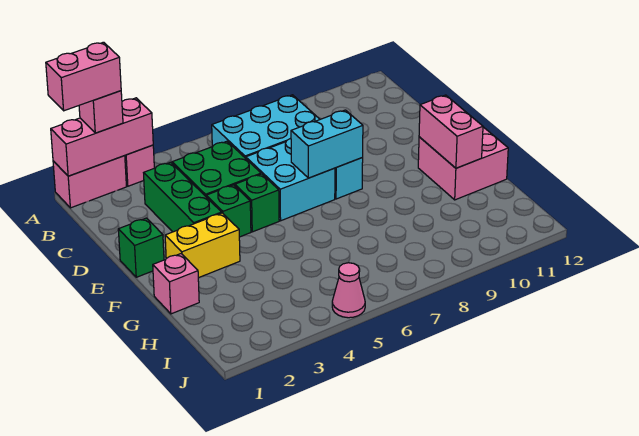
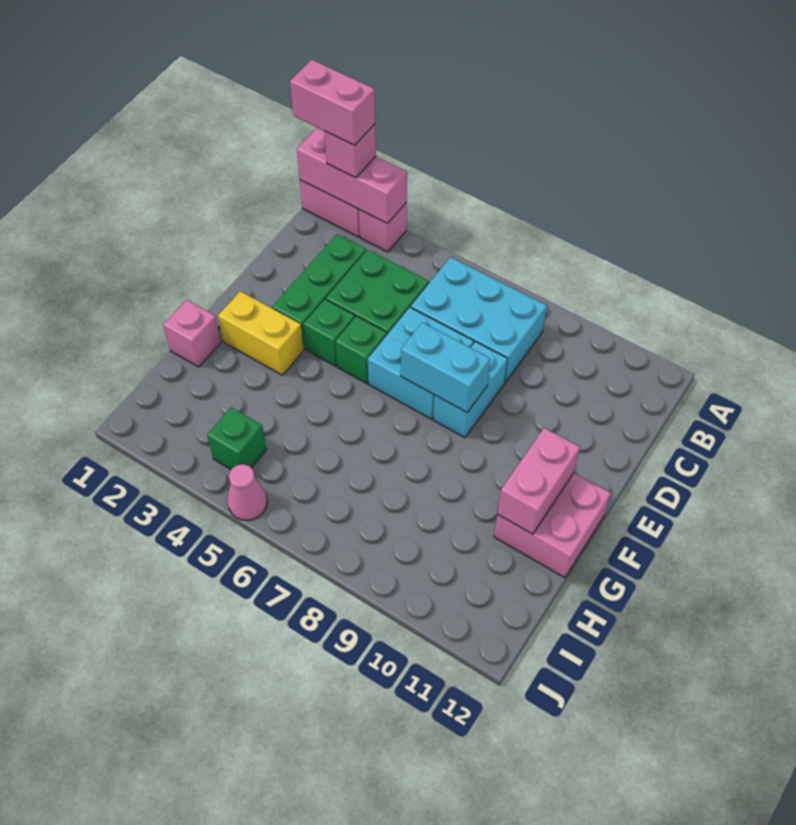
green brick E1 level 1 -> green brick I4 level 1

